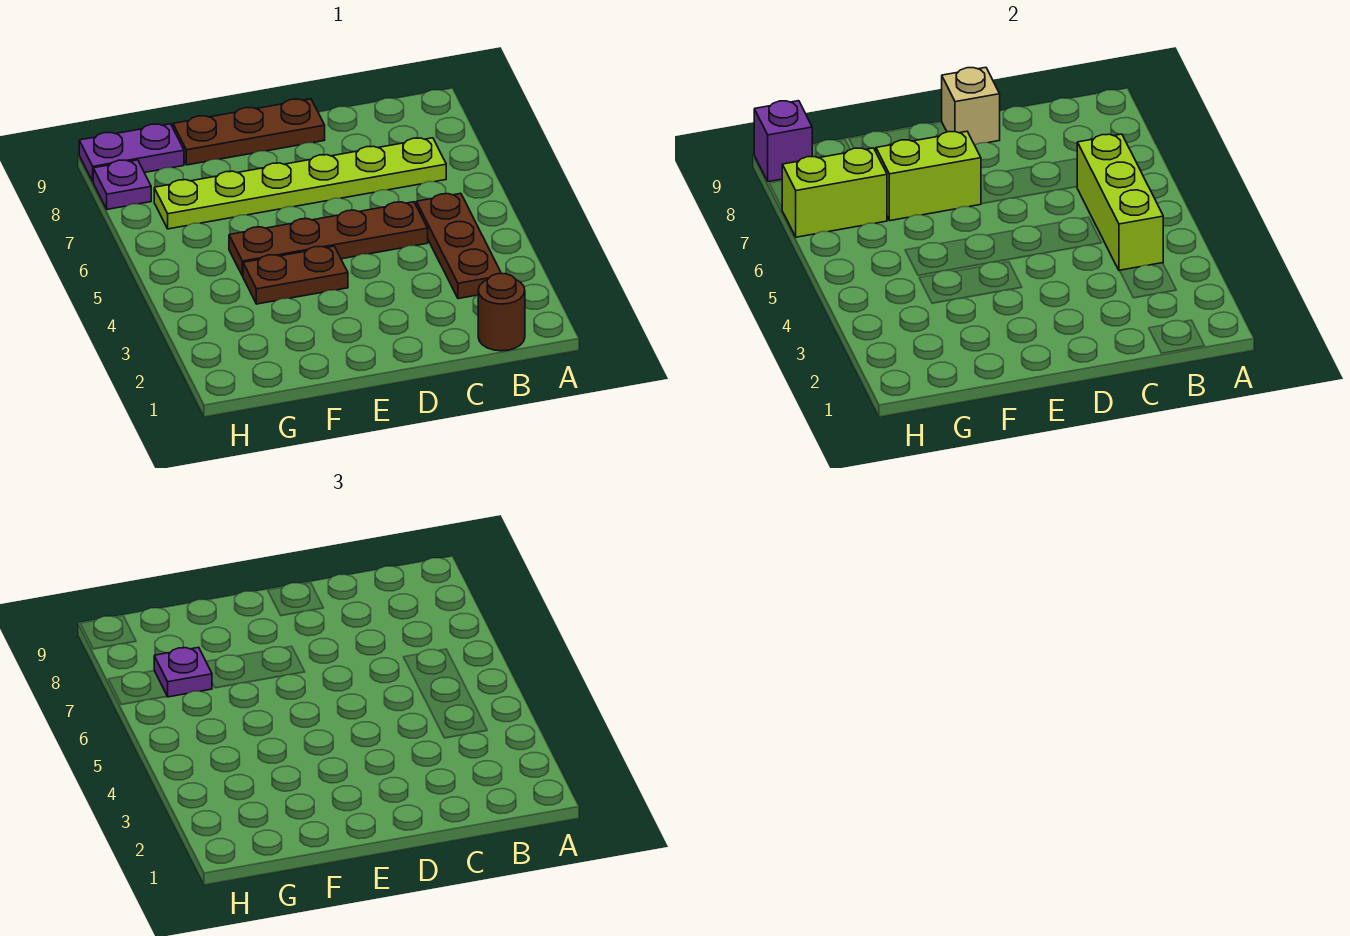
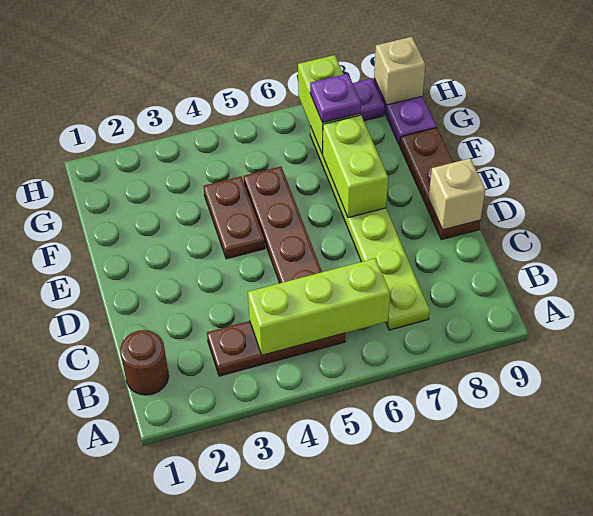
purple brick H9 level 2 -> tan brick H9 level 2

